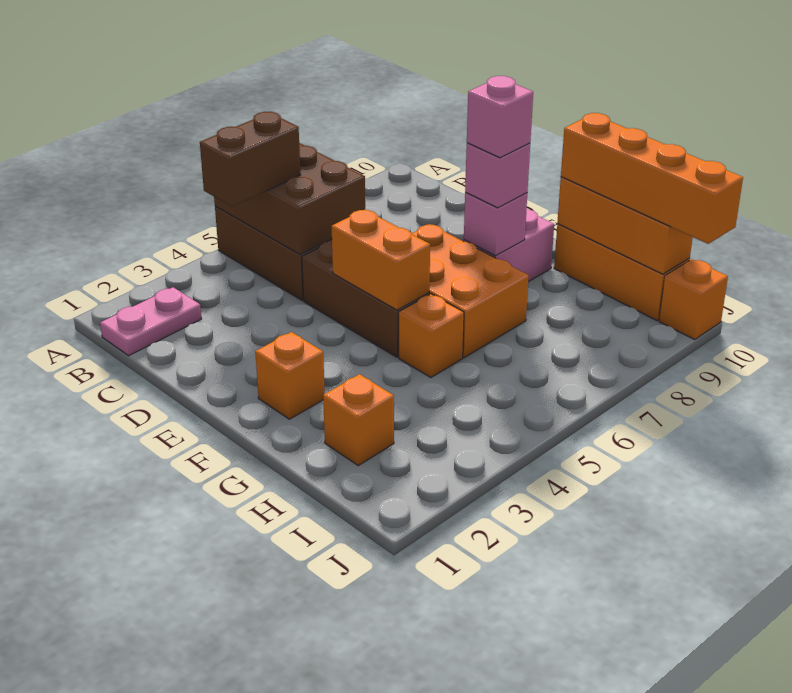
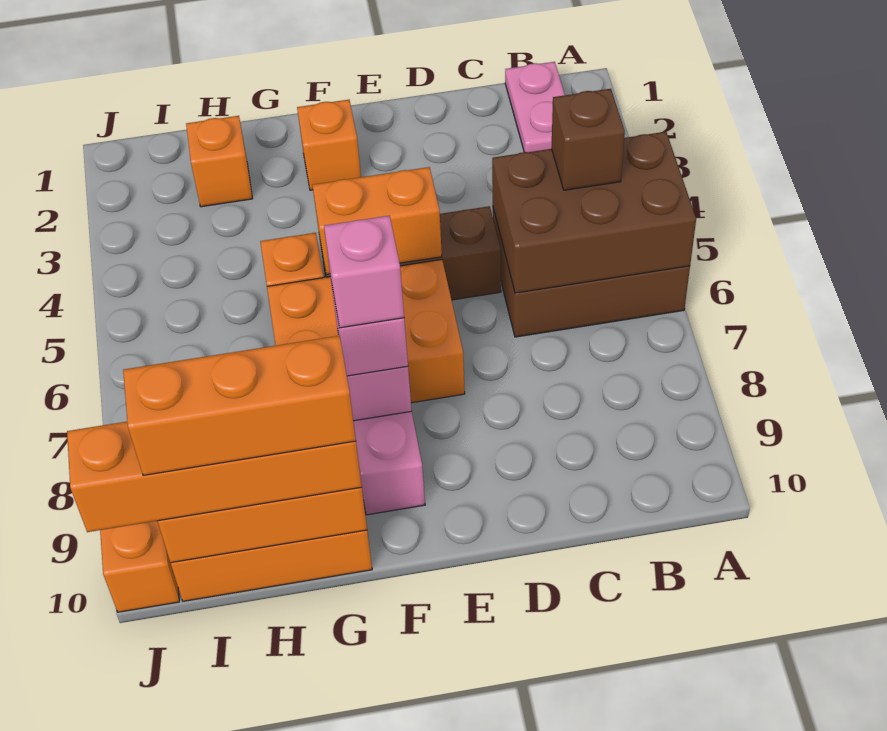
brown brick B4:B5 level 3 -> brown brick B5 level 3
none -> orange brick G10:I10 level 4

